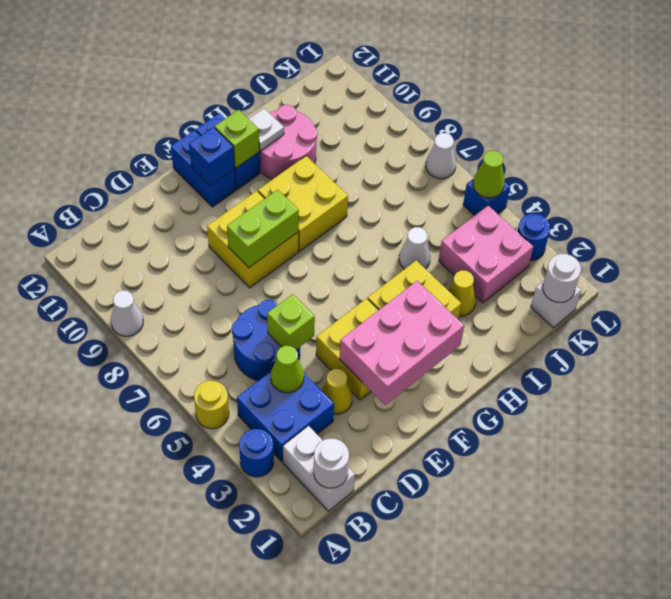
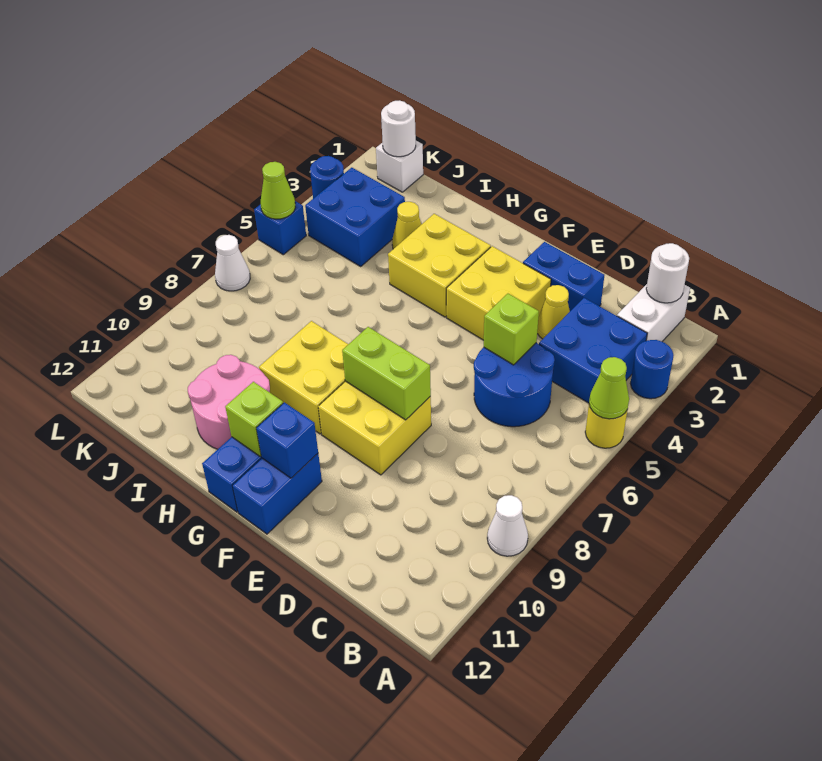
lime cone C4 level 2 -> lime cone A5 level 2
none -> blue brick D2:E2 level 1
pink brick E2:G3 level 2 -> none
white plate H11 level 2 -> none
white cone I5 level 1 -> none
pink brick J3:K4 level 1 -> blue brick J3:K4 level 1

